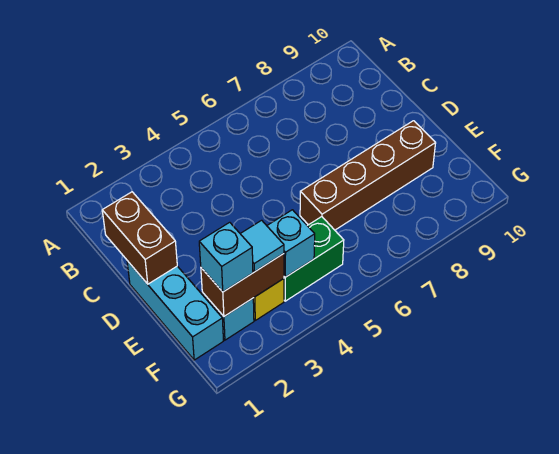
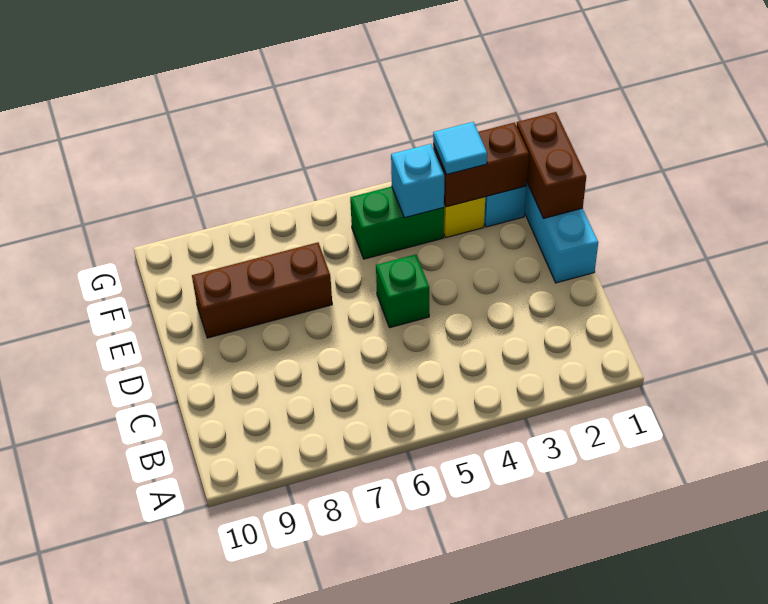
brown brick C1:D1 level 2 -> brown brick E1:F1 level 2
none -> green brick D5 level 1
brown brick E6:E9 level 1 -> brown brick E7:E9 level 1
cyan brick F2 level 3 -> none

